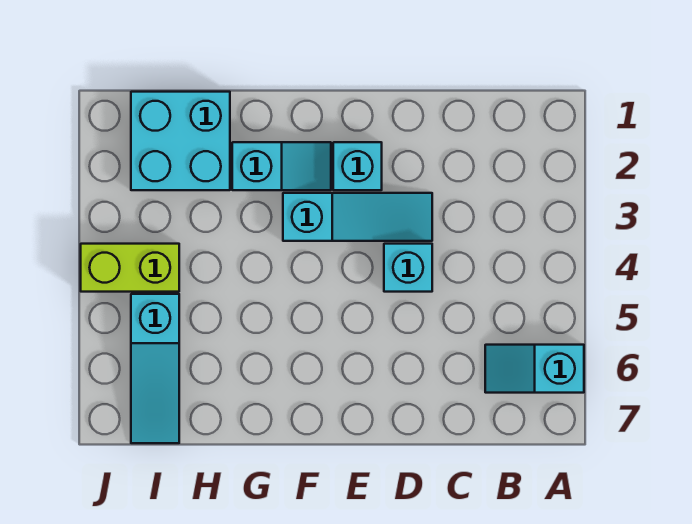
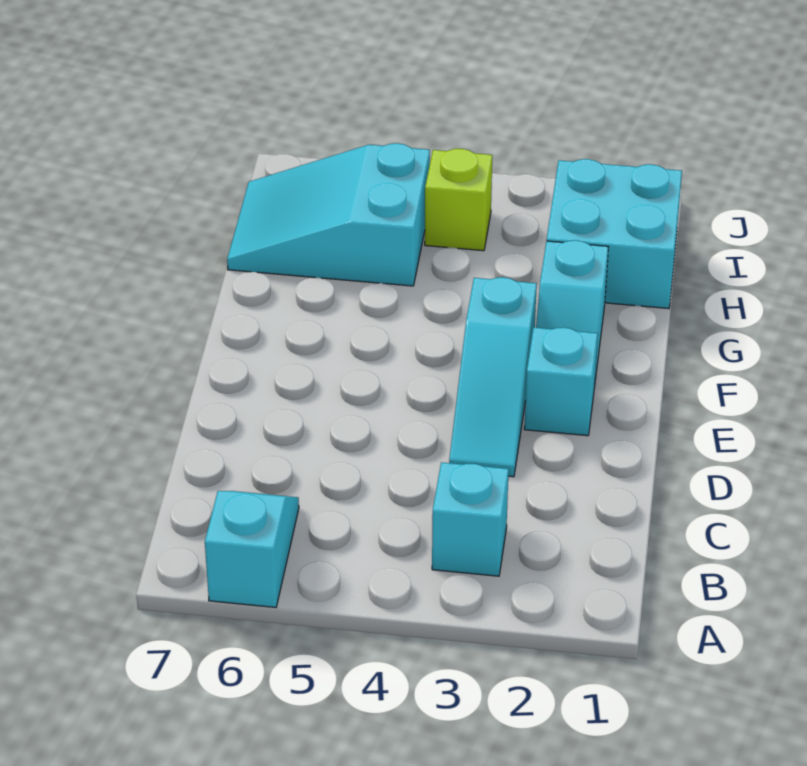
cyan brick D4 level 1 -> cyan brick B3 level 1
lime brick I4:J4 level 1 -> lime brick I4 level 1
cyan slope I5:I7 level 1 top 5 -> cyan slope H5:I7 level 1 top 5

